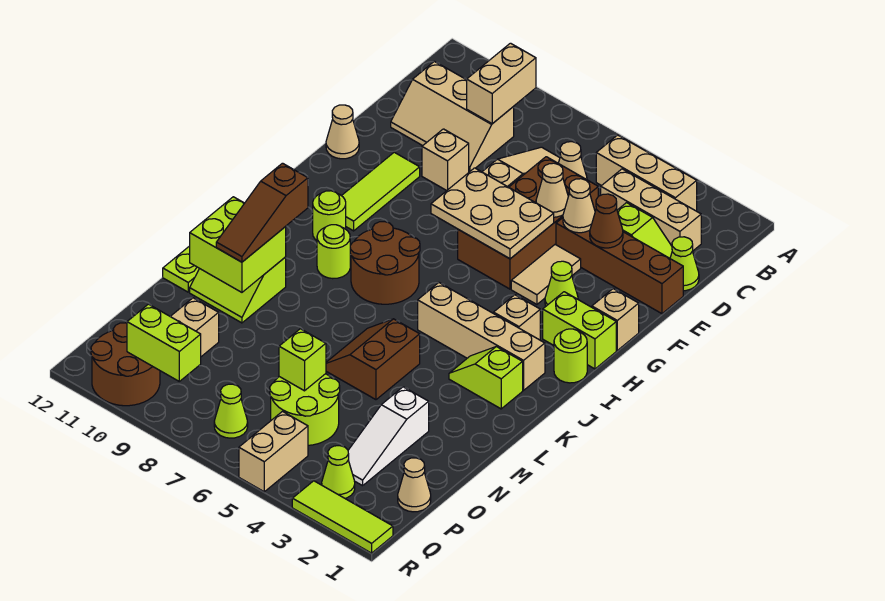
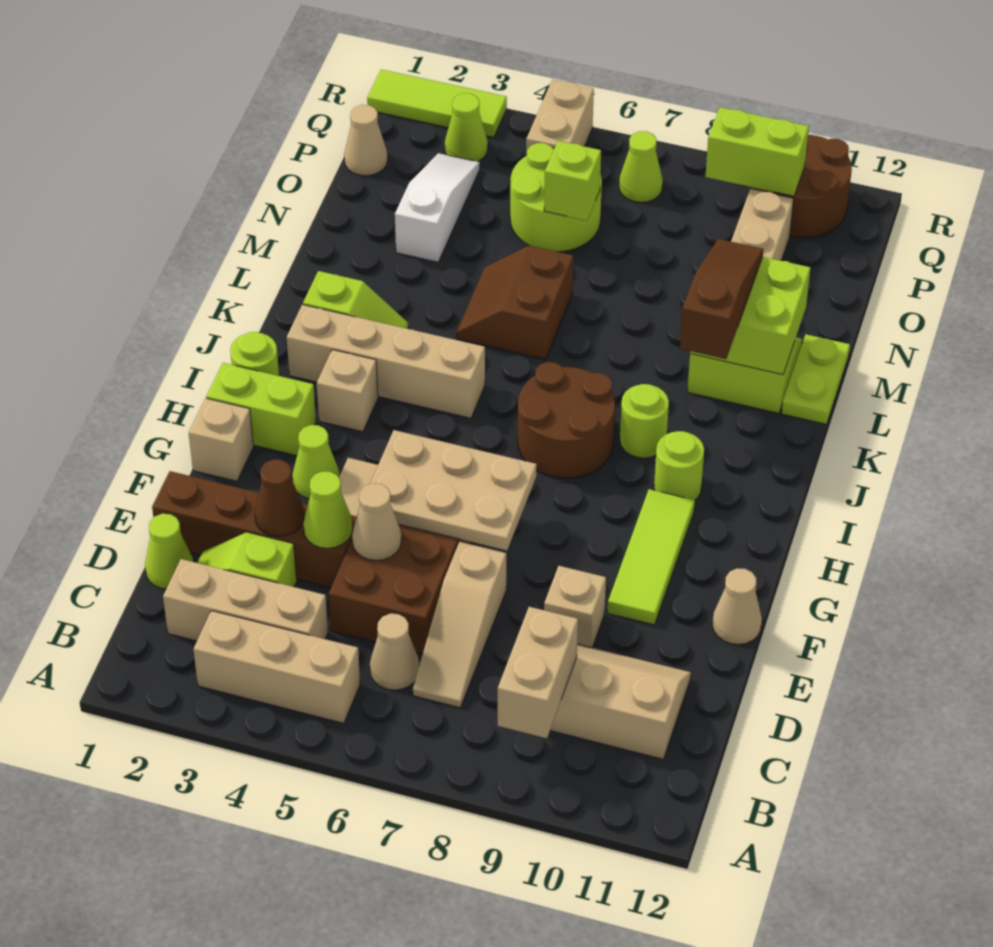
tan cone E4 level 2 -> lime cone E4 level 2
brown slope L5:M6 level 1 top 5 -> brown slope L5:M6 level 1 top 6

